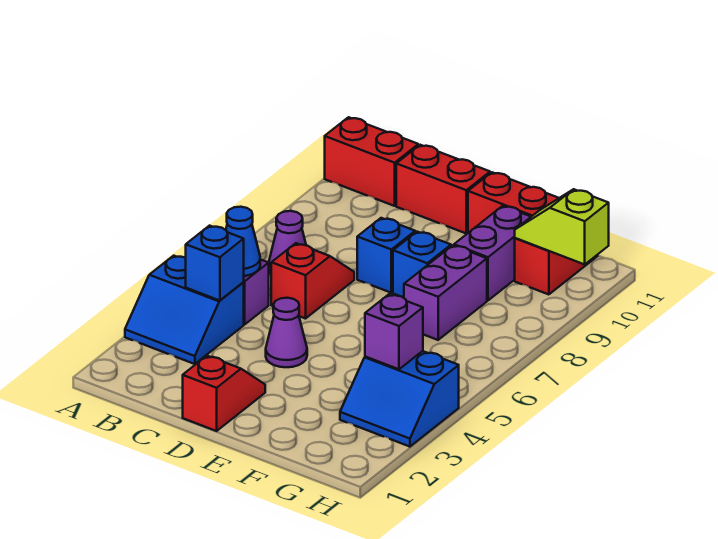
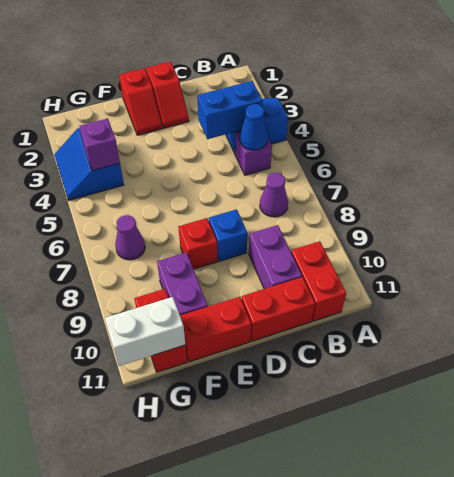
red brick A11:B11 level 1 -> red brick B10:B11 level 1
blue brick B4 level 2 -> blue brick B4:C4 level 2
red slope C6:C7 level 1 top 6 -> red slope E1:E2 level 1 top 1
purple cone D4 level 1 -> purple cone G7 level 1
blue brick E8 level 1 -> red brick E8 level 1
purple brick F7:F8 level 1 -> purple brick C9:C10 level 1
blue slope G3:H4 level 1 top 4 -> blue slope G3:H4 level 1 top G
lime slope G10:H10 level 2 top H -> none
none -> white brick G11:H11 level 2

